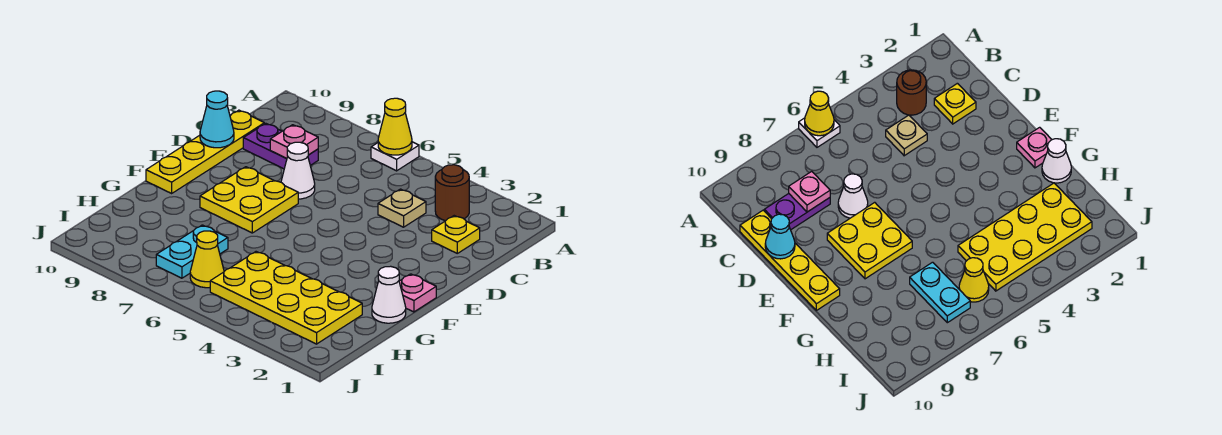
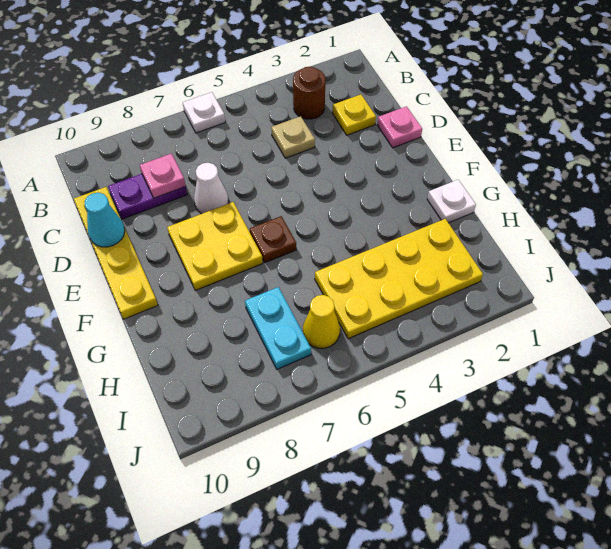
yellow cone A6 level 2 -> none
pink plate F1 level 1 -> pink plate D1 level 1
none -> brown plate F6 level 1
white cone G1 level 1 -> white plate G1 level 1

